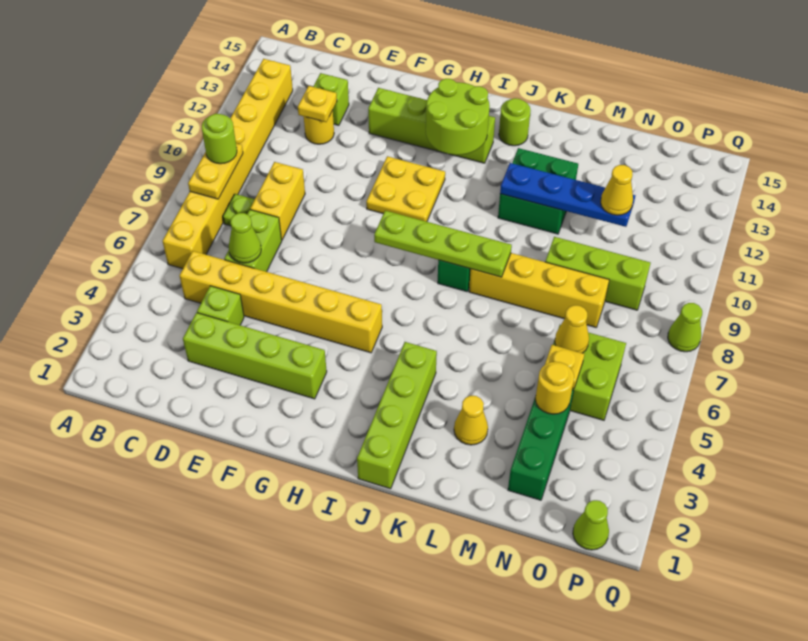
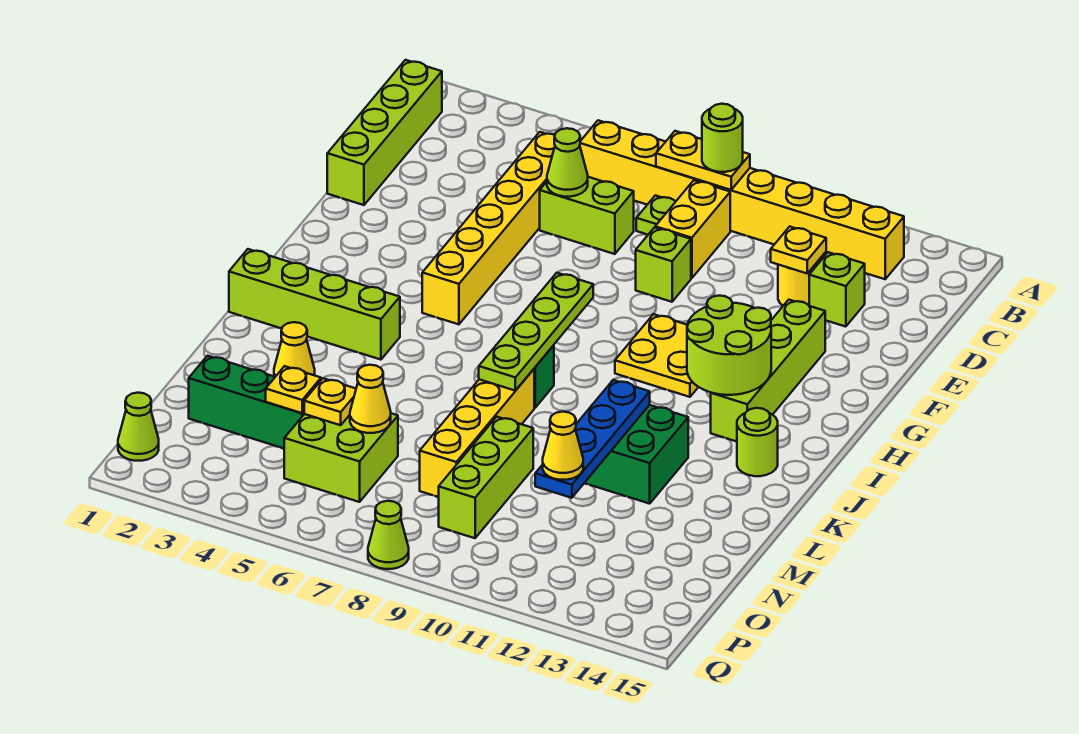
lime brick D3:G3 level 1 -> lime brick B1:E1 level 1
lime brick D4 level 1 -> lime brick E9 level 1
yellow brick D8:D9 level 1 -> yellow brick C9:D9 level 1
yellow round brick N4 level 2 -> yellow plate N4 level 2

